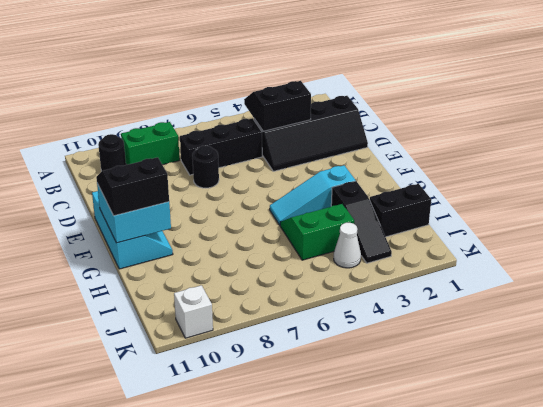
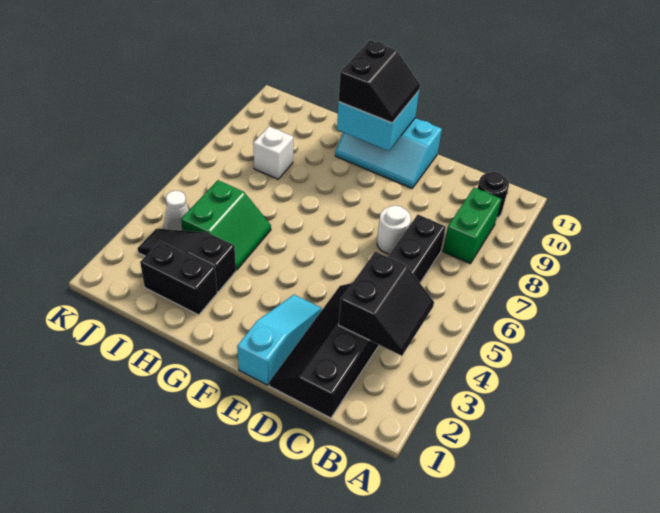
black round brick D7 level 1 -> white round brick D7 level 1
cyan slope G3:G5 level 1 top 3 -> cyan slope E1:E3 level 1 top 1
black brick I1:I2 level 1 -> black brick H2:I2 level 1
white brick K10 level 1 -> white brick I8 level 1

